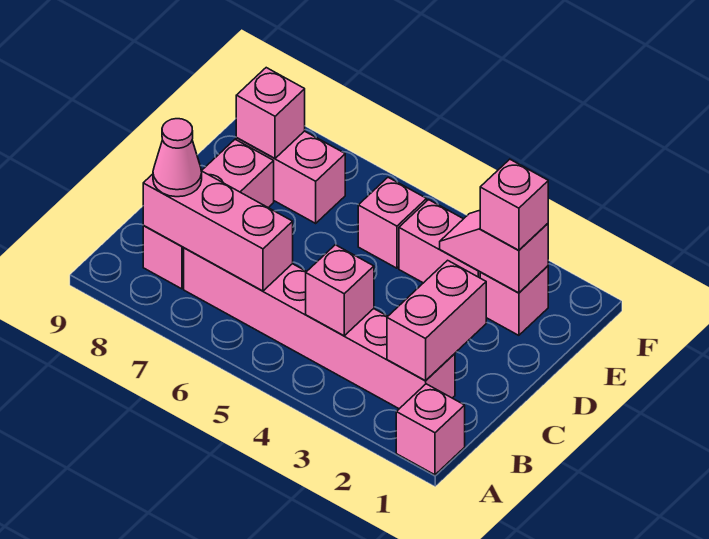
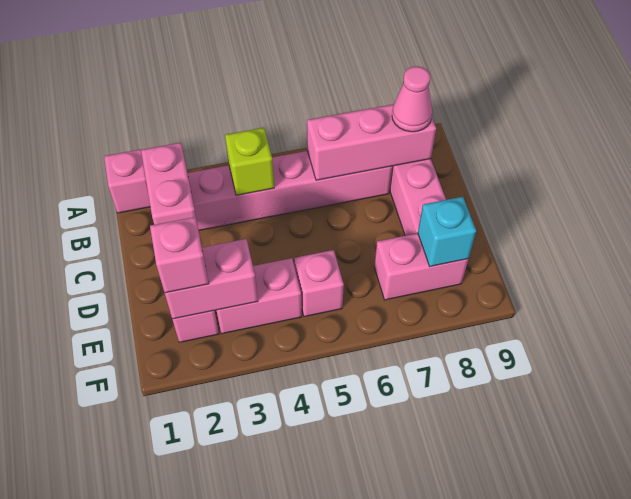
pink brick B4 level 2 -> lime brick B4 level 2
pink slope E2:E3 level 2 top 2 -> pink brick E2:E3 level 2
pink brick E8 level 2 -> cyan brick E8 level 2

